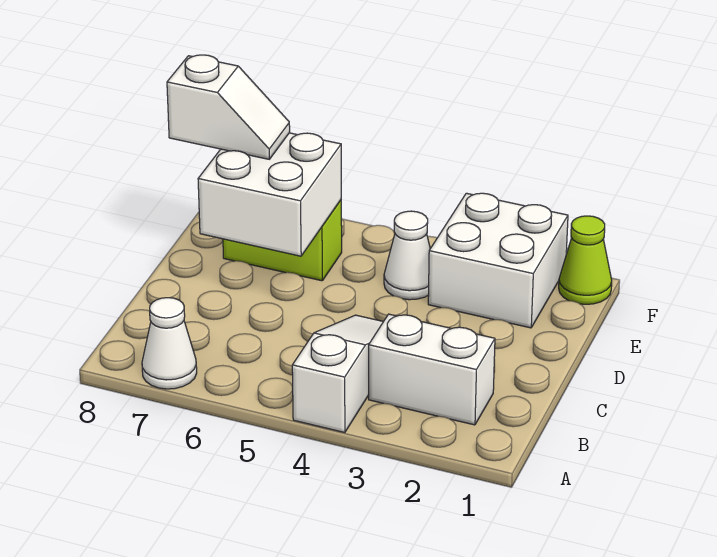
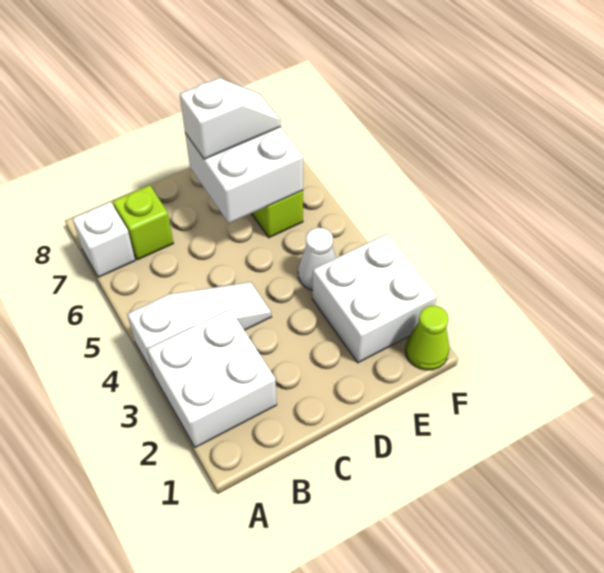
white cone A7 level 1 -> white brick A7 level 1
white brick B2:B3 level 1 -> white brick A2:B3 level 1
none -> lime brick B7 level 1
white slope E7:E8 level 3 top 8 -> white slope D7:E7 level 3 top D

